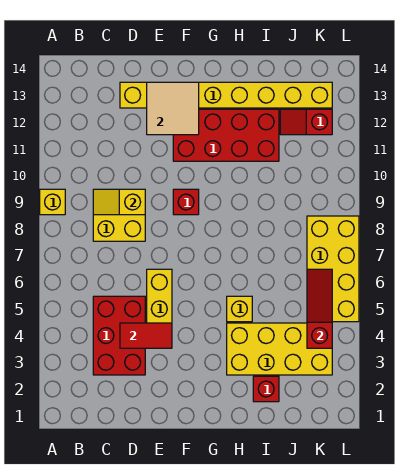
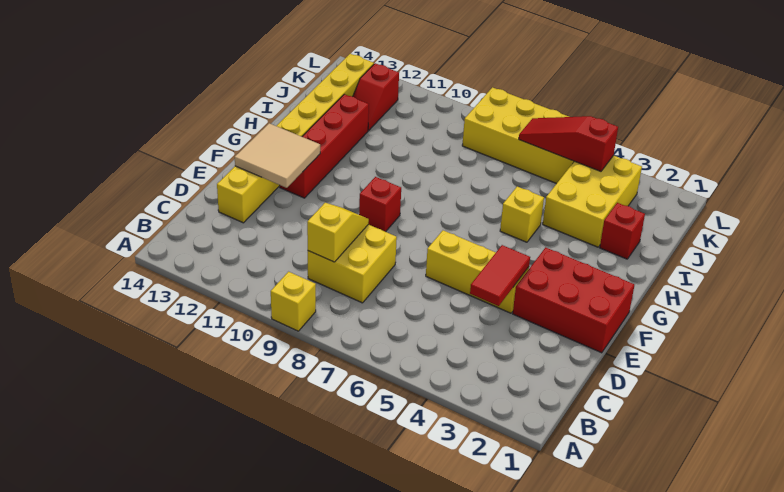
red brick C3:D5 level 1 -> red brick E1:F3 level 1
yellow slope C9:D9 level 2 top D -> yellow slope C9:D9 level 2 top C
red brick F11:I12 level 1 -> red brick F12:I12 level 1
yellow brick H3:K4 level 1 -> yellow brick I3:K4 level 1

